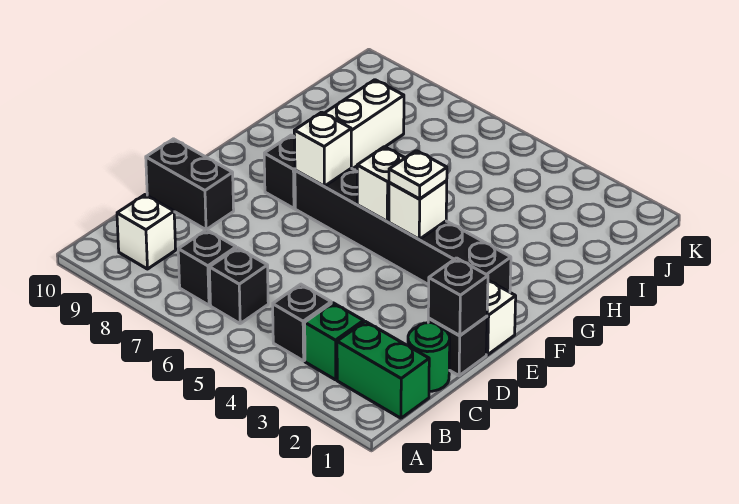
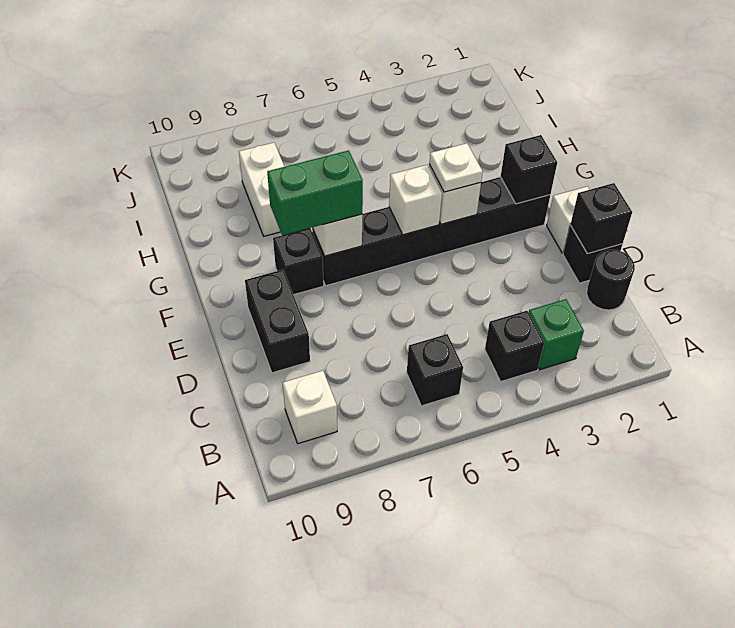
green brick B1:B2 level 1 -> green brick F7:F8 level 3
black brick B7 level 1 -> black brick F2 level 2
green round brick C1 level 1 -> black round brick C1 level 1
black brick D9:D10 level 1 -> black brick D9:E9 level 1

